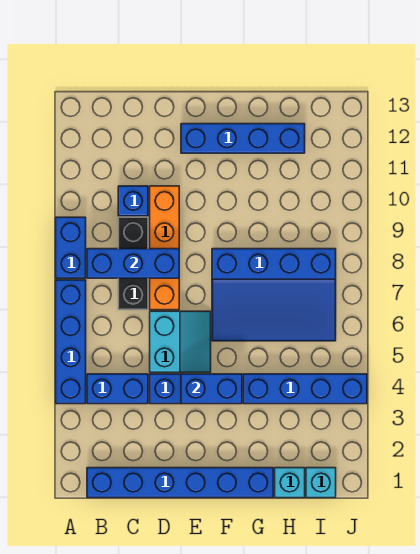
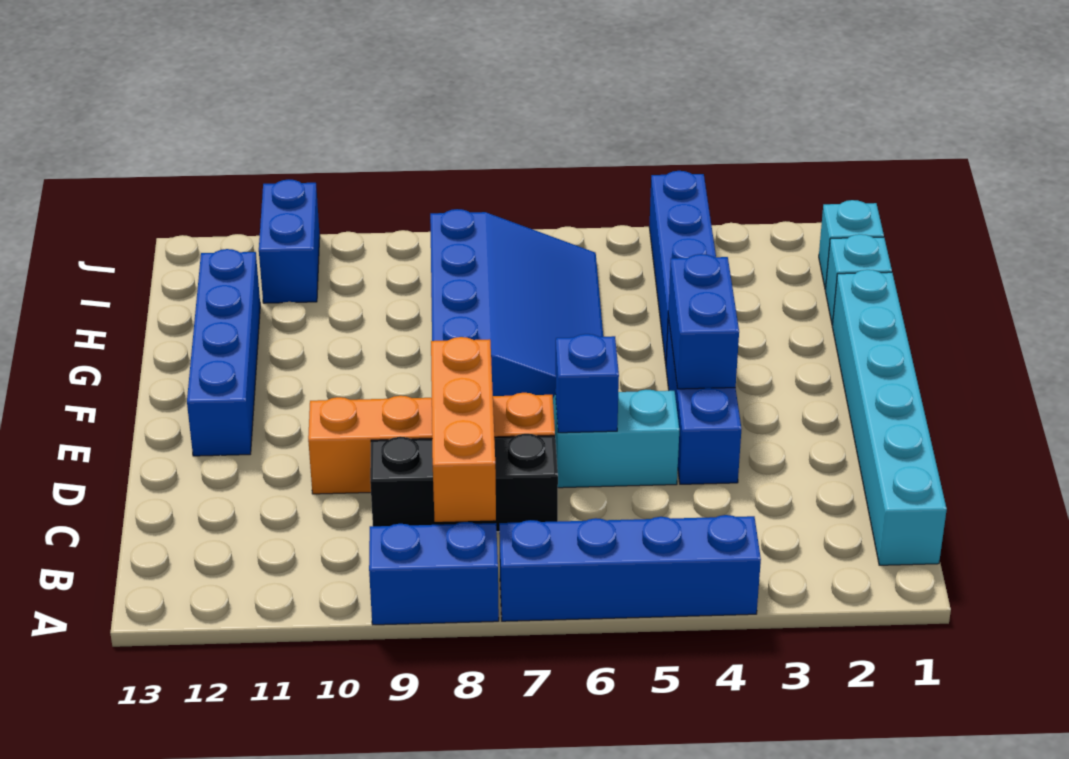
blue brick B1:G1 level 1 -> cyan brick B1:G1 level 1
blue brick B4:C4 level 1 -> blue brick I11:J11 level 1
blue brick B8:D8 level 2 -> orange brick B8:D8 level 2
blue brick C10 level 1 -> blue brick D6 level 2

